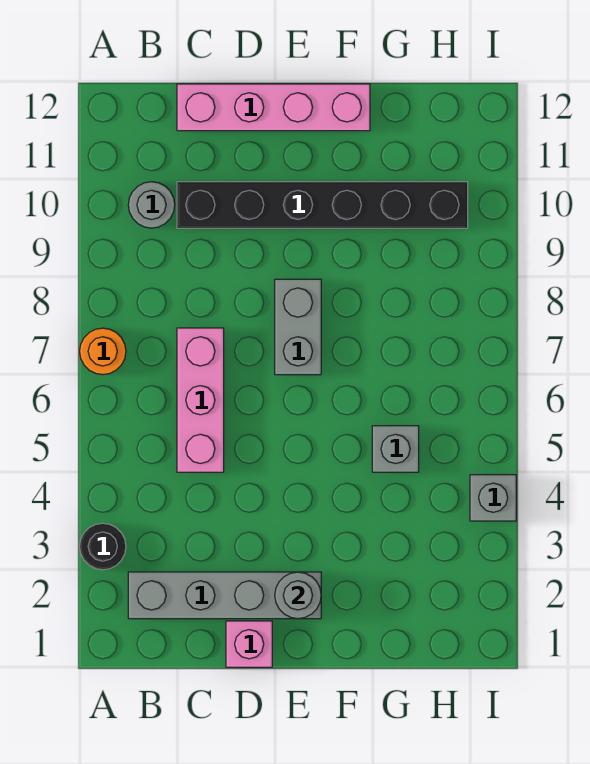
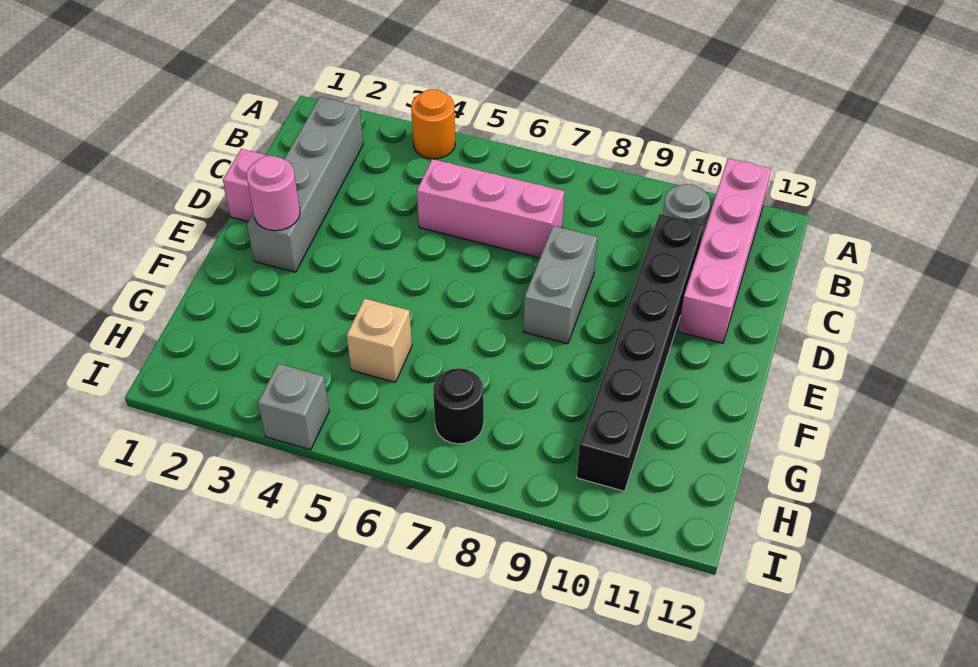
black round brick A3 level 1 -> black round brick H7 level 1
orange round brick A7 level 1 -> orange round brick A4 level 1
pink brick C12:F12 level 1 -> pink brick A11:D11 level 1
grey round brick E2 level 2 -> pink round brick E2 level 2
grey brick E7:E8 level 1 -> grey brick D8:E8 level 1
grey brick G5 level 1 -> tan brick G5 level 1

